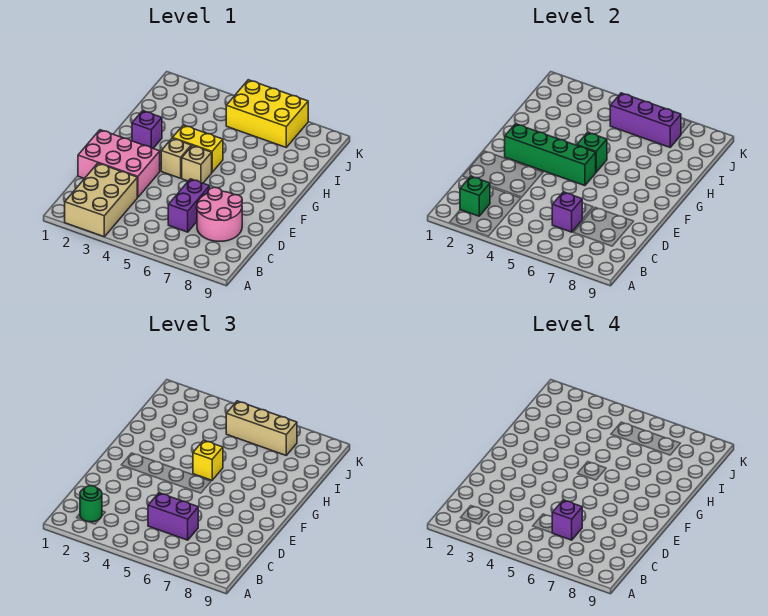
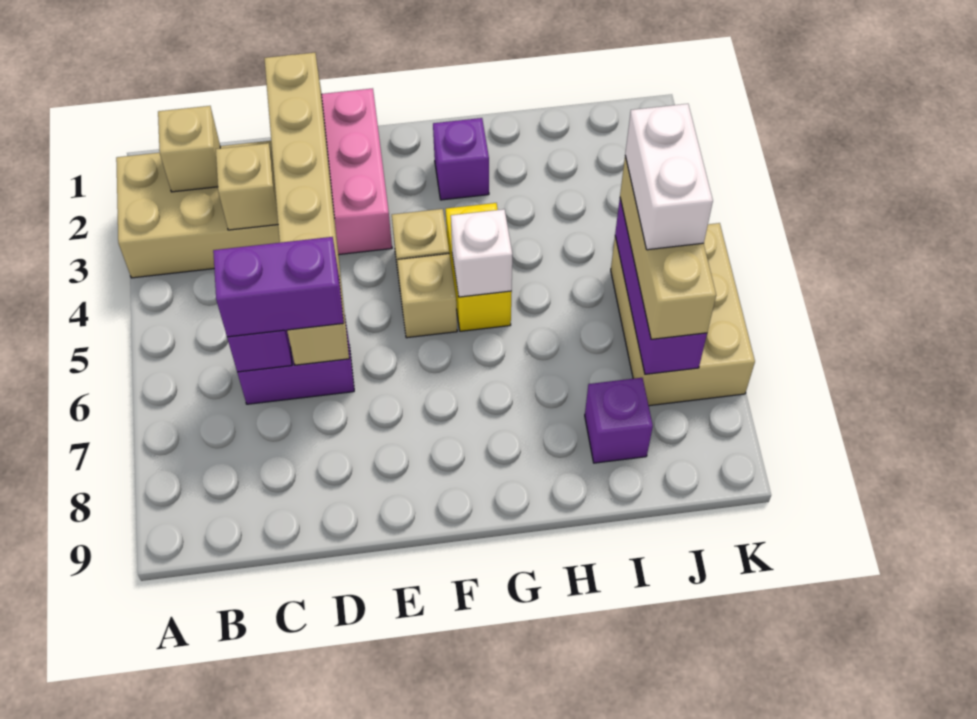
green brick B2 level 2 -> tan brick B2 level 2
green round brick B2 level 3 -> none
none -> tan brick C3 level 2
purple brick C5:C6 level 3 -> purple brick C6:D6 level 3
purple brick C6 level 4 -> purple brick I8 level 1
pink round brick C7:D8 level 1 -> none
none -> tan brick D1:D6 level 2
green brick F2:F5 level 2 -> none
green brick G5 level 2 -> white brick G5 level 2
yellow brick G5 level 3 -> none
yellow brick J5:K7 level 1 -> tan brick J5:K7 level 1
none -> white brick J5:J6 level 4

